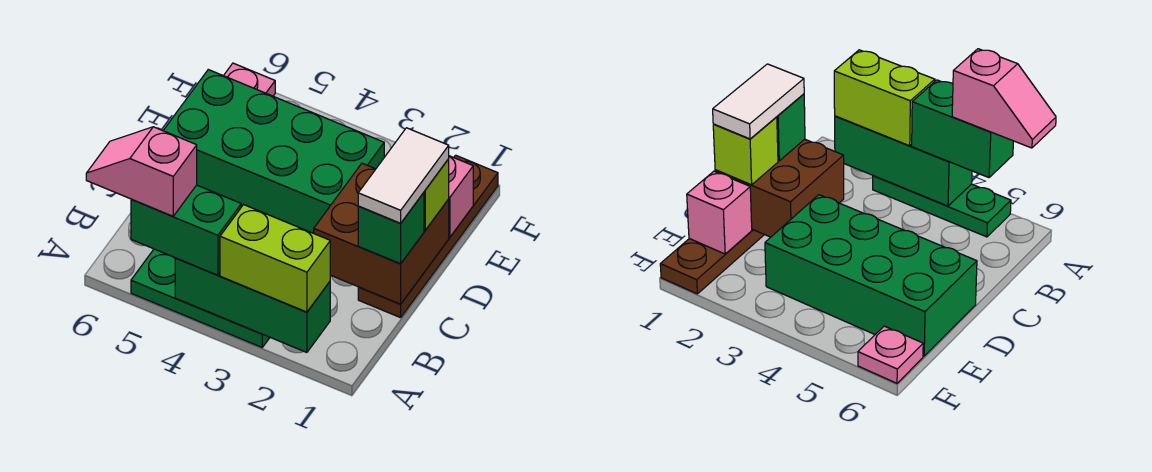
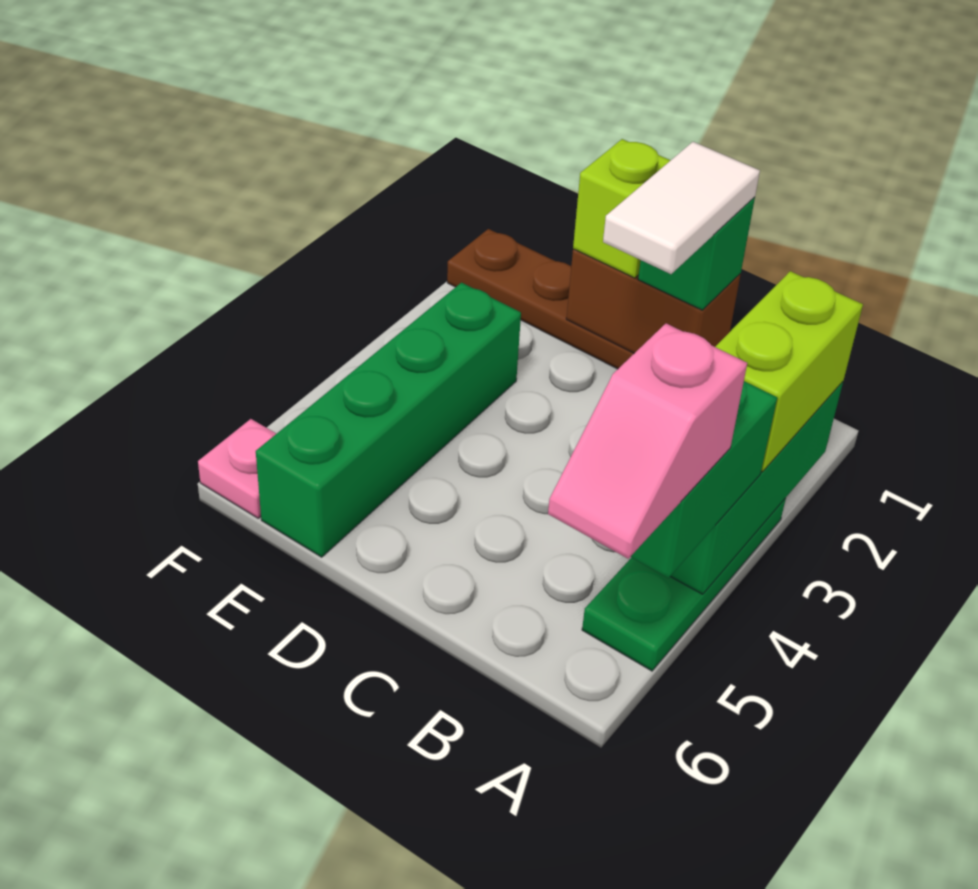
brown brick C1:D2 level 2 -> brown brick C1:D1 level 2
white tile C1:D1 level 4 -> white tile C1:C2 level 4
green brick D3:E6 level 1 -> green brick E3:E6 level 1
pink brick E1 level 2 -> none

